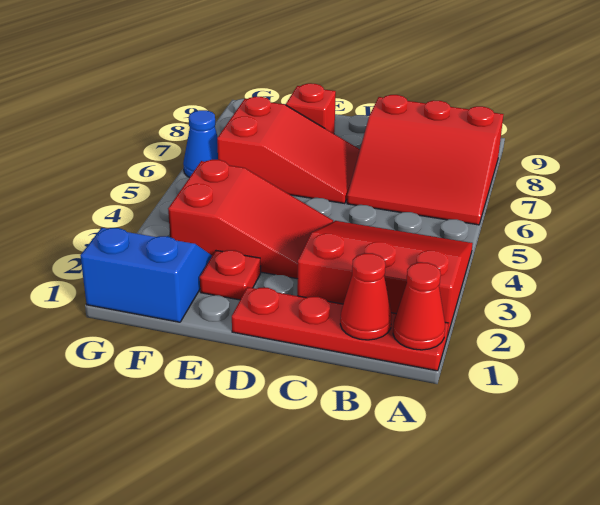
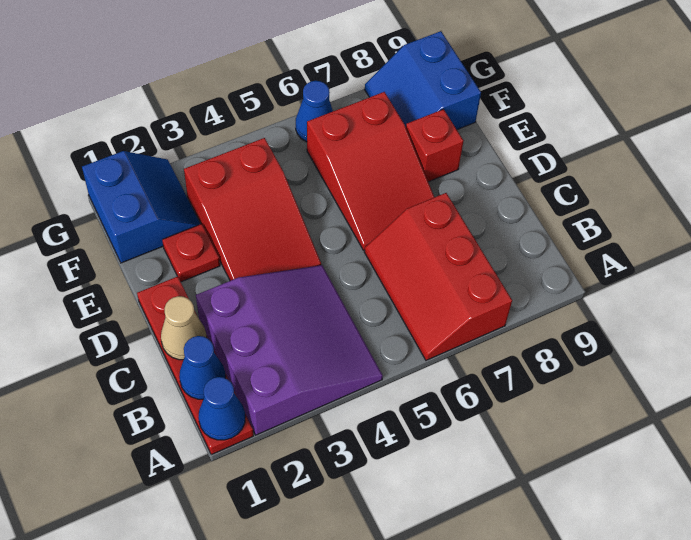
red cone A1 level 2 -> blue cone A1 level 2
red slope A2:C4 level 1 top 2 -> purple slope A2:C4 level 1 top 2
red slope A6:C8 level 1 top 8 -> red slope A6:C7 level 1 top 7
red cone B1 level 2 -> blue cone B1 level 2
none -> tan cone C1 level 2
none -> blue slope F8:G9 level 1 top 9

